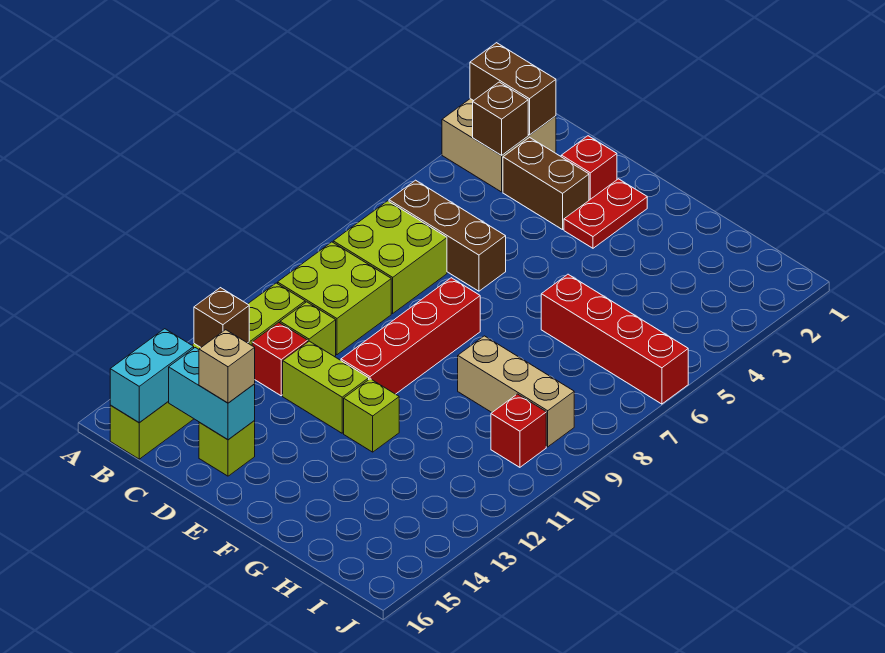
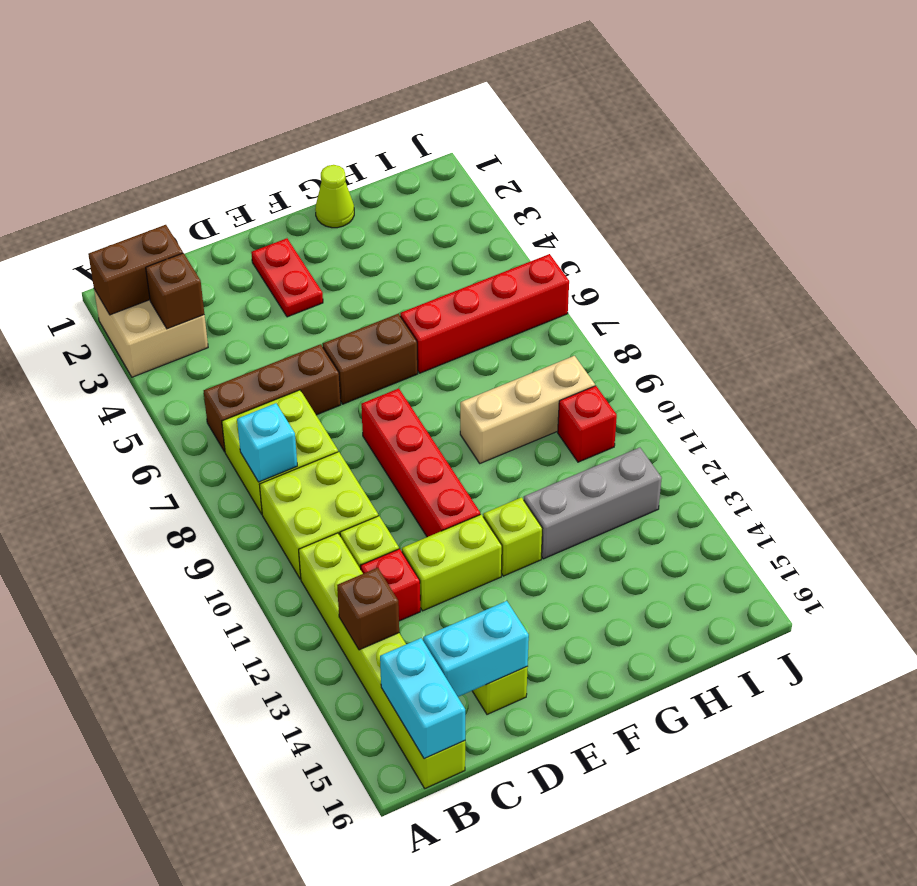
none -> cyan brick B8 level 2
brown brick C3:D3 level 1 -> brown brick E6:F6 level 1
red brick D2 level 1 -> none
tan brick D15 level 3 -> none
none -> lime cone G1 level 1
none -> grey brick G12:I12 level 1

